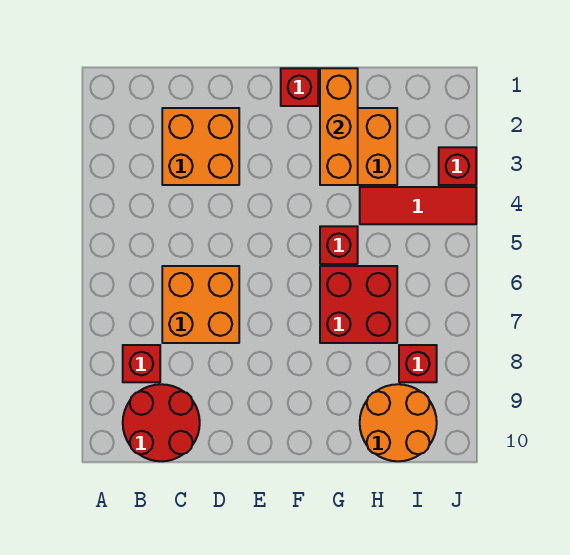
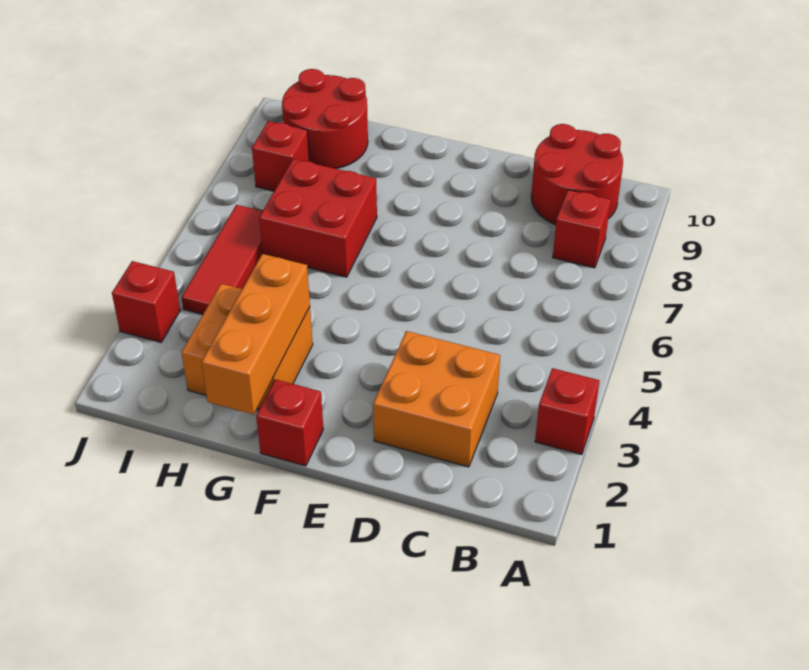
orange brick C6:D7 level 1 -> none
red brick G5 level 1 -> red brick A3 level 1
red tile H4:J4 level 1 -> red tile I4:I6 level 1
orange round brick H9:I10 level 1 -> red round brick H9:I10 level 1

